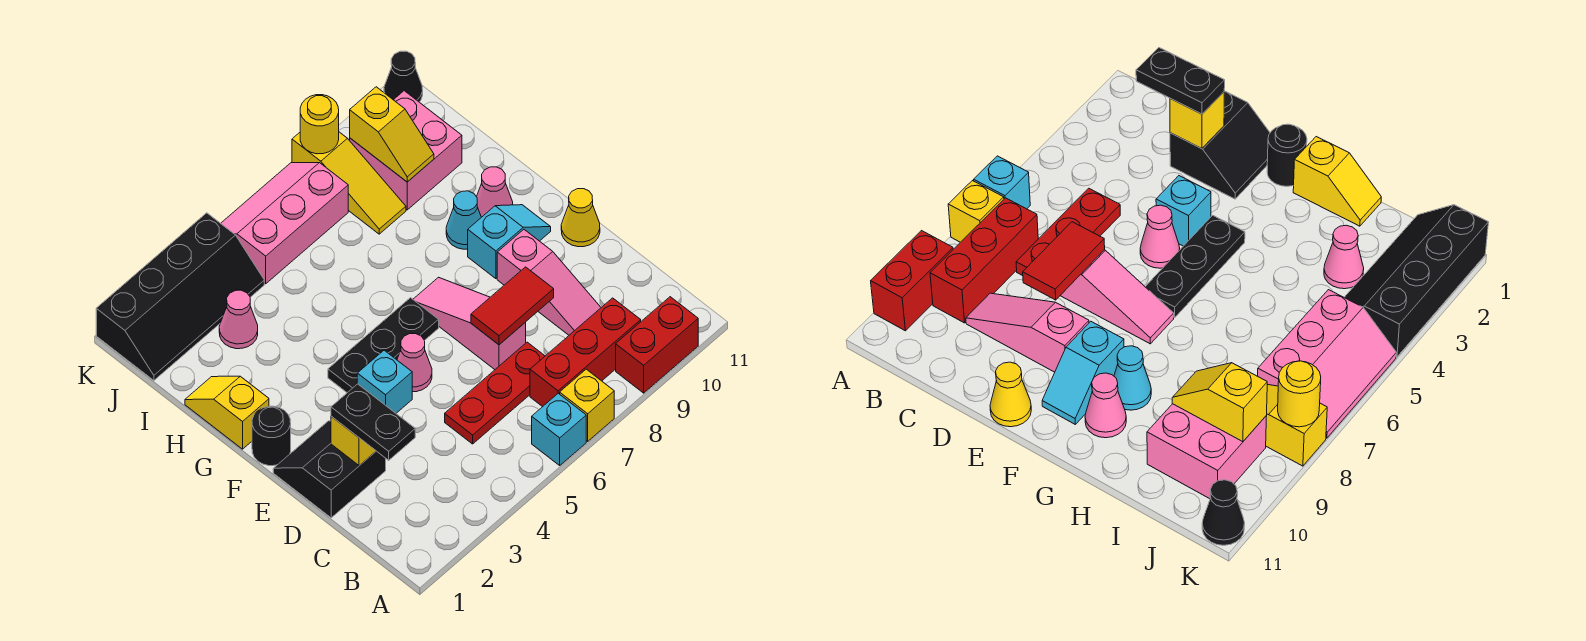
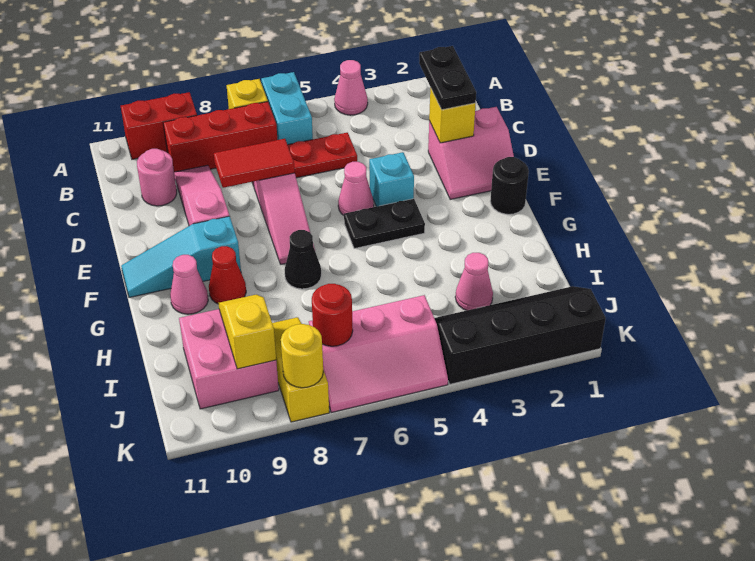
none -> pink cone A4 level 1
cyan brick A6 level 1 -> cyan brick A6:B6 level 1
none -> pink round brick C10 level 1
black slope D1:E2 level 1 top D -> pink slope D1:E2 level 1 top D
yellow cone E11 level 1 -> none
black plate F4:F6 level 1 -> black plate F4:F5 level 1
cyan slope F9:F10 level 1 top 9 -> cyan slope F9:F11 level 1 top 9
yellow slope G1:H1 level 1 top G -> none
cyan cone G9 level 1 -> red cone G9 level 1
none -> red round brick J7 level 2
black cone K11 level 1 -> black cone G7 level 1

